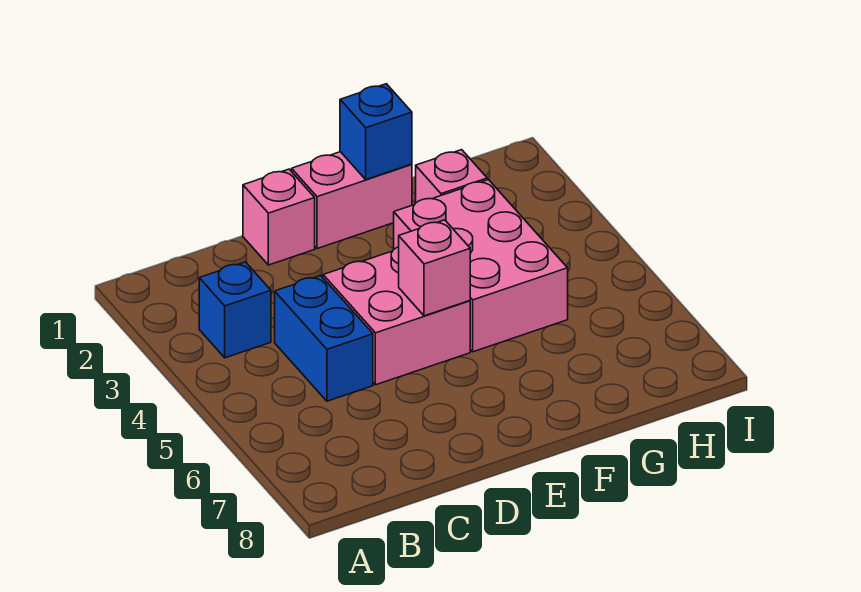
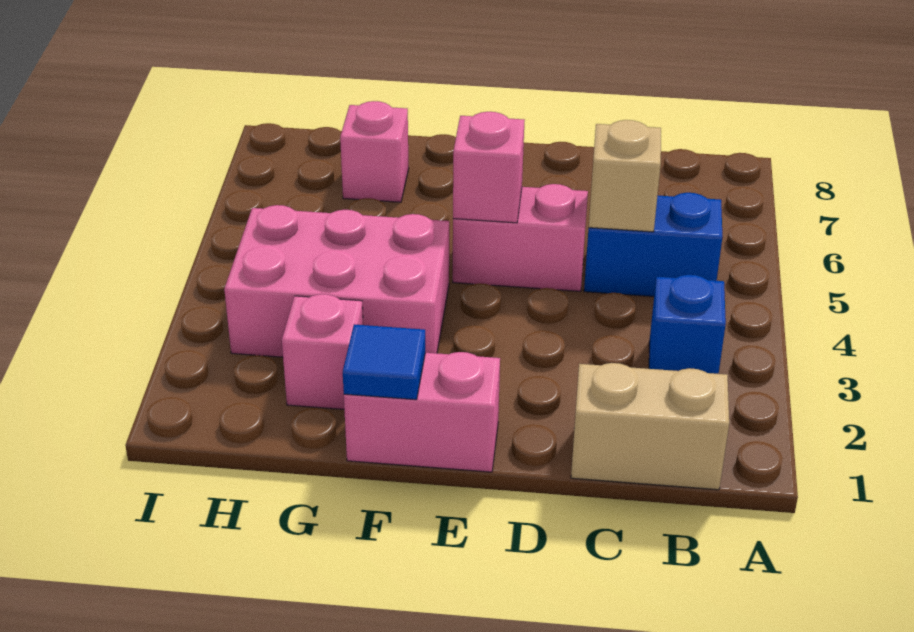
none -> tan brick B1:C1 level 1
blue brick C4:C5 level 1 -> blue brick B5:C5 level 1
none -> tan brick C5 level 2
pink brick D1 level 1 -> pink brick G7 level 1
pink brick D4:E5 level 1 -> pink brick D5:E5 level 1
blue brick F1 level 2 -> blue tile F1 level 2
pink brick F3:G5 level 1 -> pink brick F3:H4 level 1

